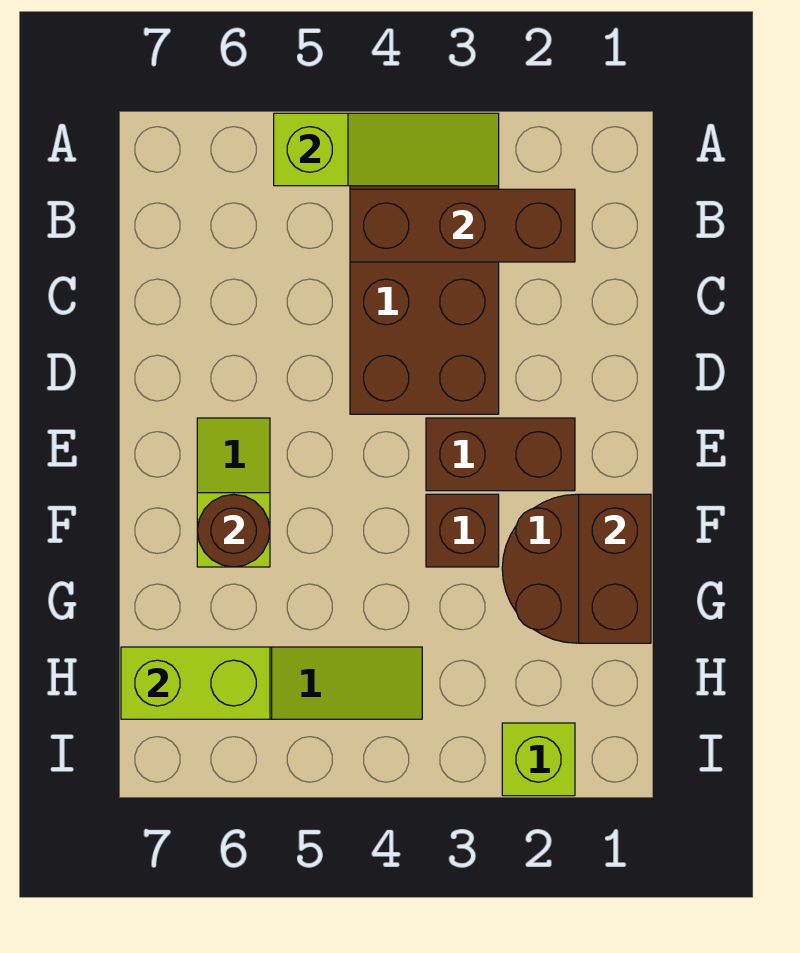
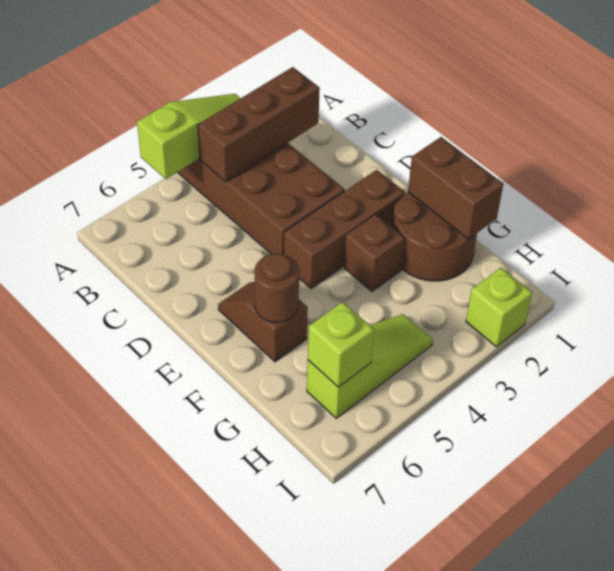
brown brick E2:E3 level 1 -> brown brick E2:E4 level 1
lime slope E6:F6 level 1 top F -> brown slope E6:F6 level 1 top F
lime brick H6:H7 level 2 -> lime brick H6 level 2

